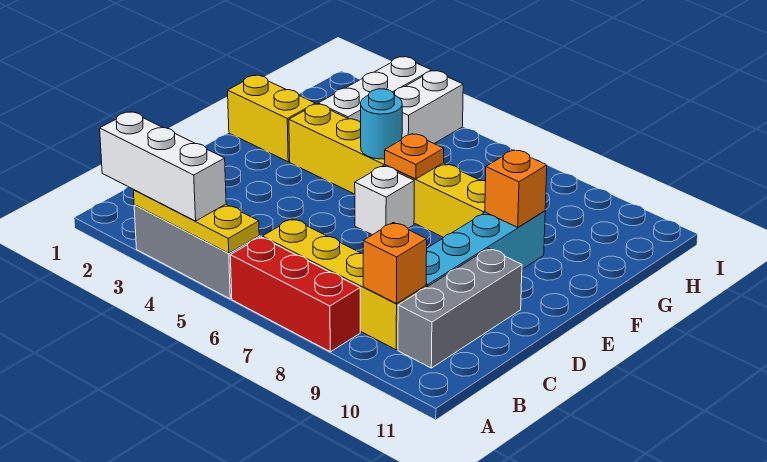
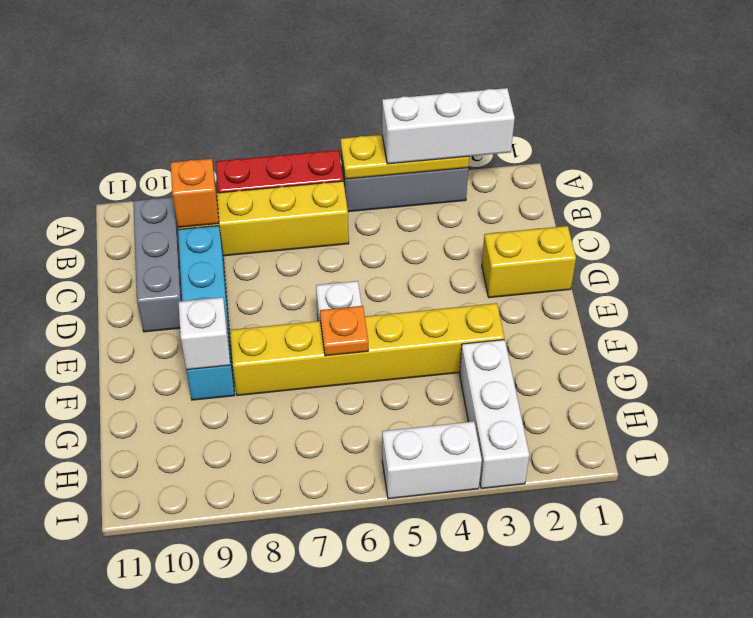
yellow brick F1:F2 level 1 -> yellow brick D1:D2 level 1
cyan round brick F5 level 2 -> none
orange brick F9 level 2 -> white brick F9 level 2
white brick H4:I4 level 1 -> white brick I4:I5 level 1

